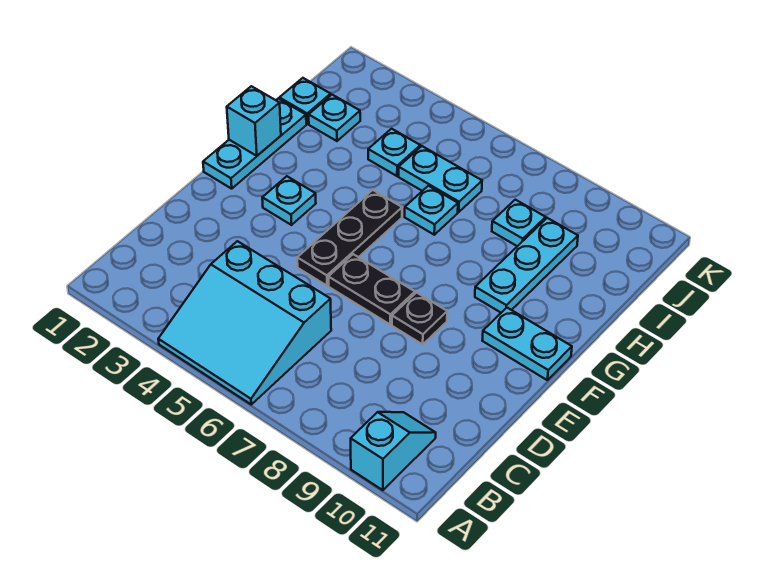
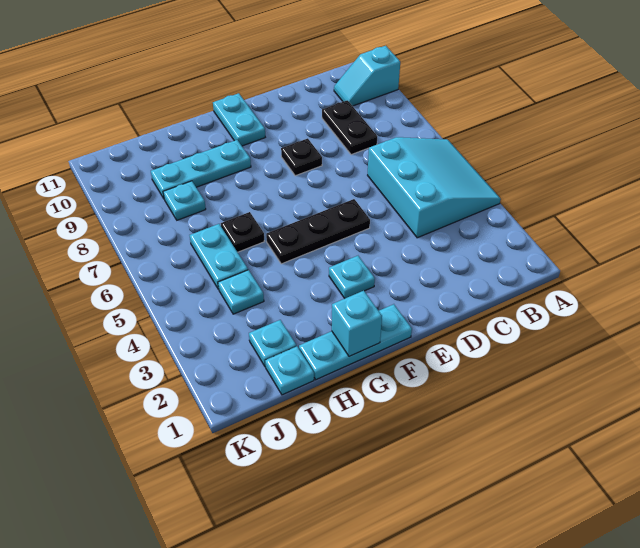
black plate E6:E7 level 1 -> black plate C8:C9 level 1
cyan plate H6 level 1 -> black plate H6 level 1

